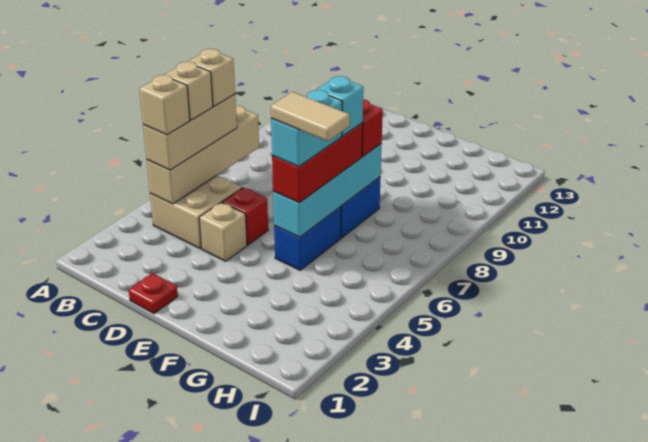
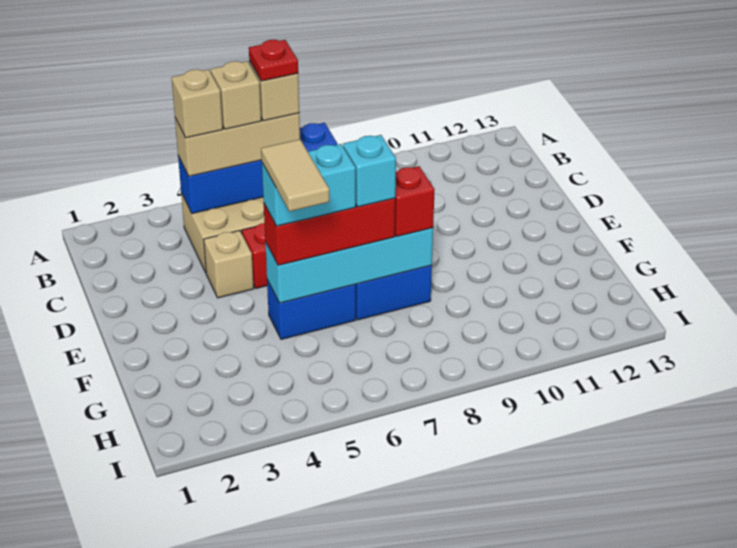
tan brick B4:B7 level 2 -> blue brick B4:B7 level 2
red plate D1 level 1 -> red plate B6 level 5

